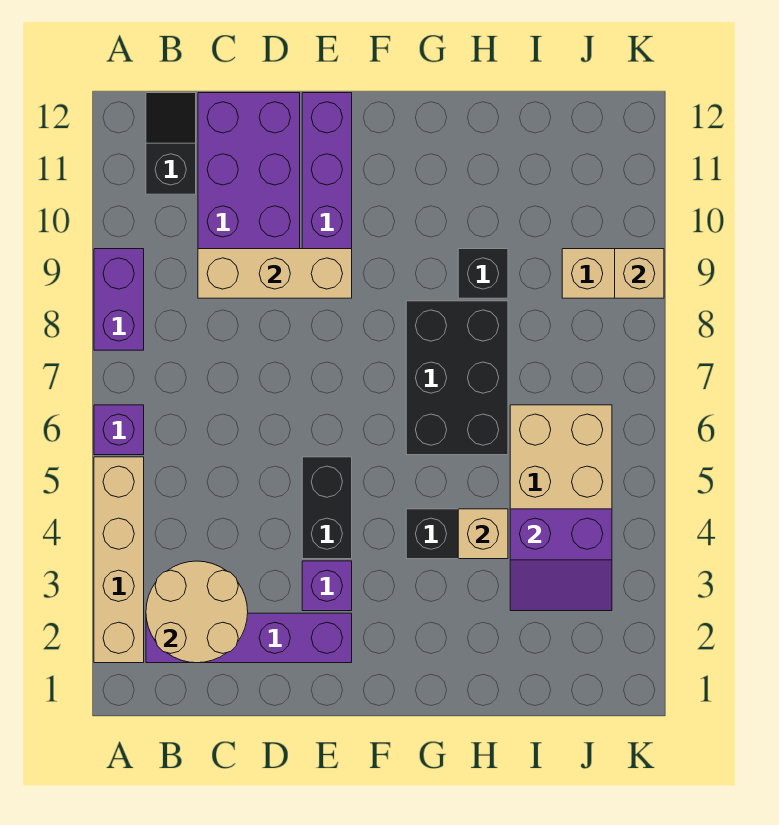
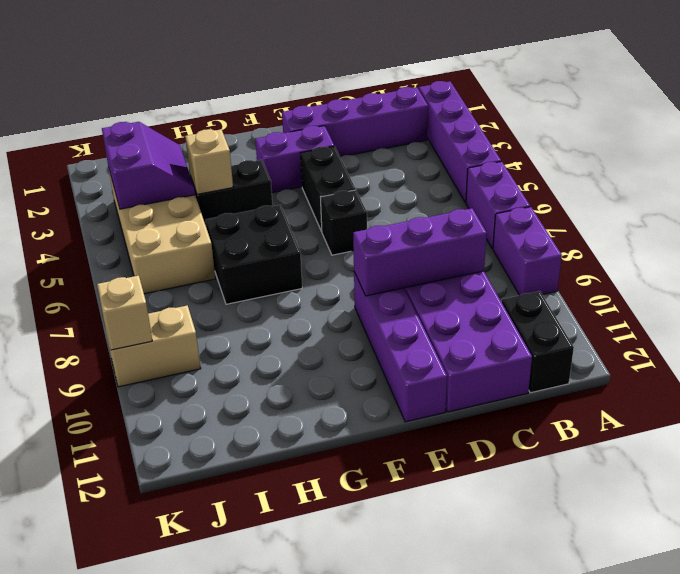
tan brick A2:A5 level 1 -> purple brick A2:A5 level 1
purple brick A6 level 1 -> purple brick A6:A7 level 1
tan round brick B2:C3 level 2 -> none
black slope B11:B12 level 1 top 11 -> black brick B11:B12 level 1
tan brick C9:E9 level 2 -> purple brick C9:E9 level 2
purple brick E3 level 1 -> purple brick E3:F3 level 1
black brick G6:H8 level 1 -> black brick G6:H7 level 1
black brick H9 level 1 -> black brick E6 level 1
purple slope I3:J4 level 2 top 4 -> purple slope I3:J4 level 2 top J

